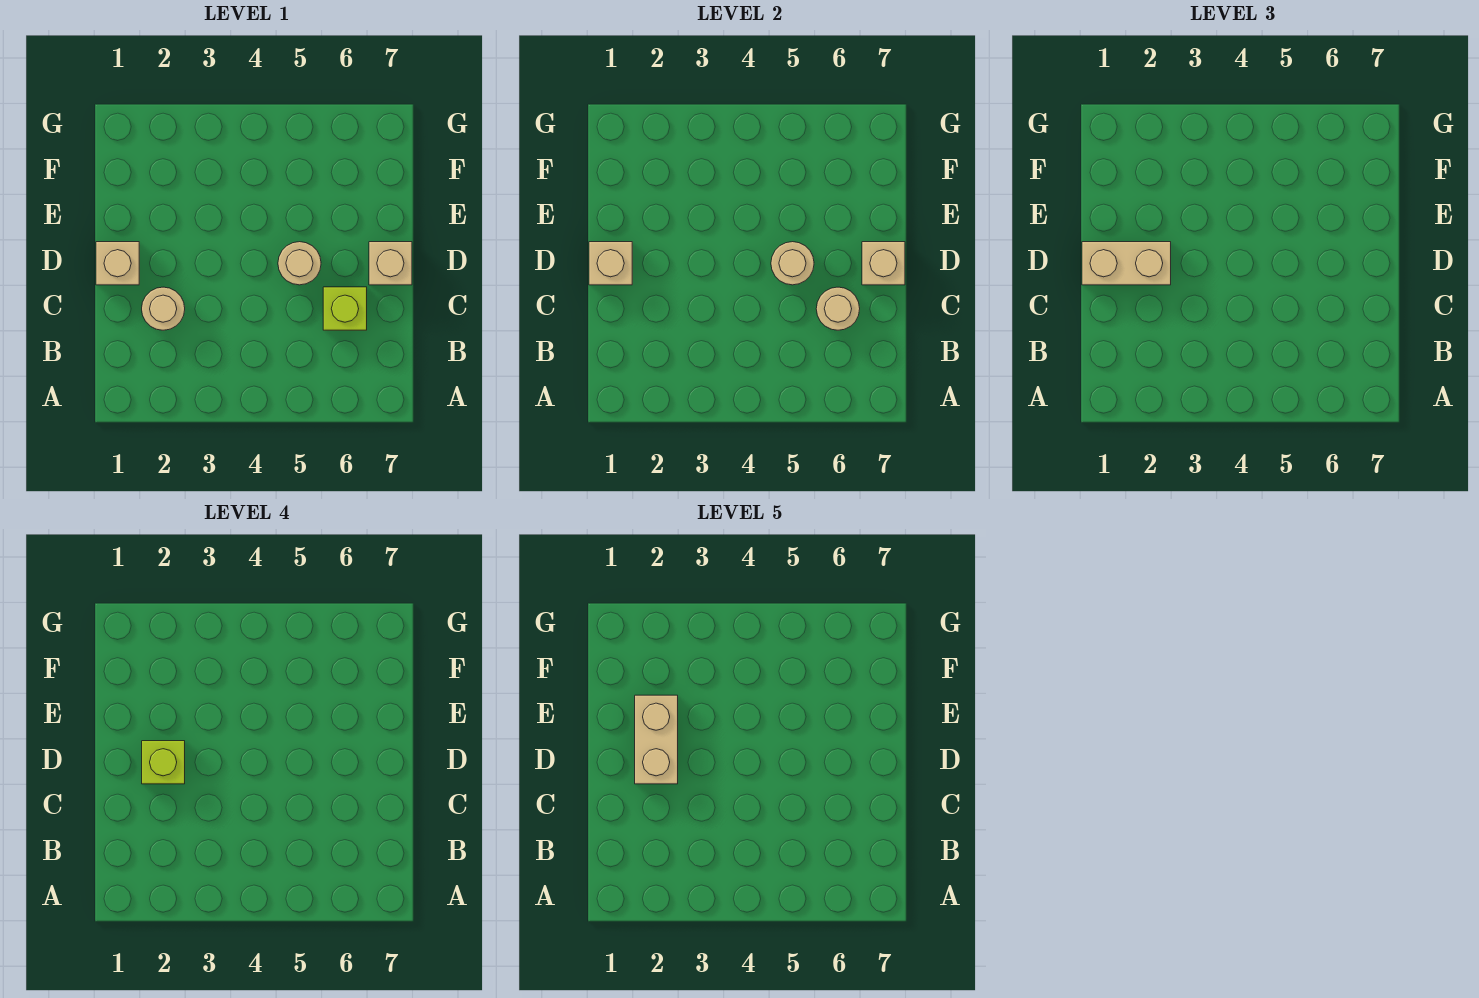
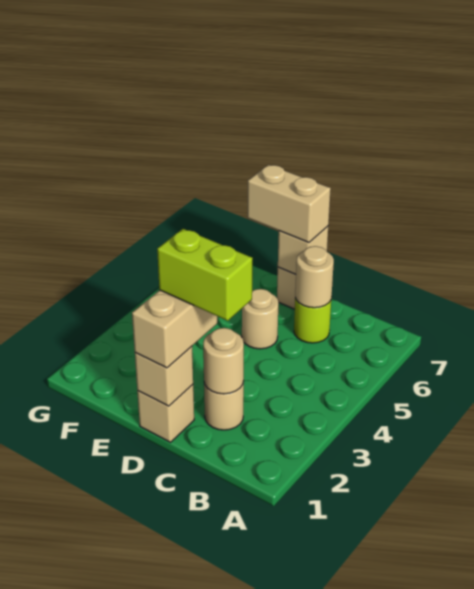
lime brick C6 level 1 -> lime round brick C6 level 1
lime brick D2 level 4 -> lime brick C2:D2 level 4
tan brick D2:E2 level 5 -> tan brick D7:E7 level 3
tan round brick D5 level 2 -> tan round brick C2 level 2

